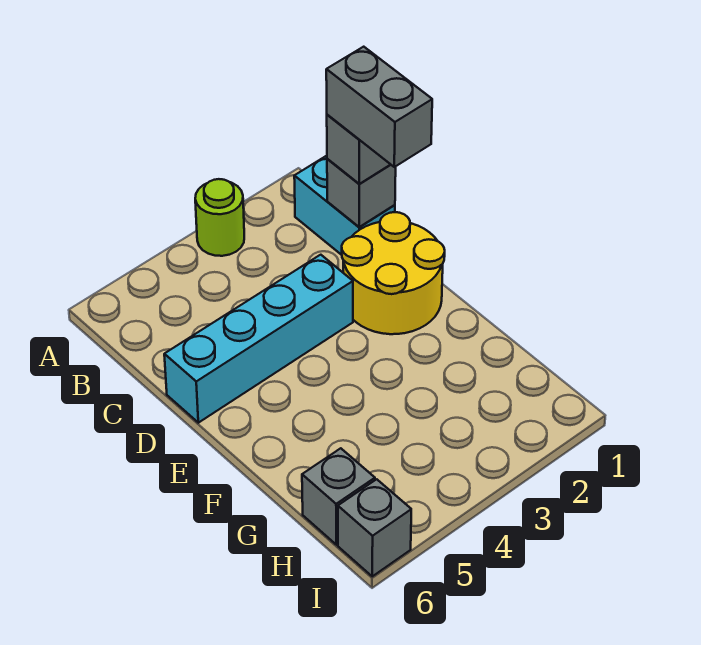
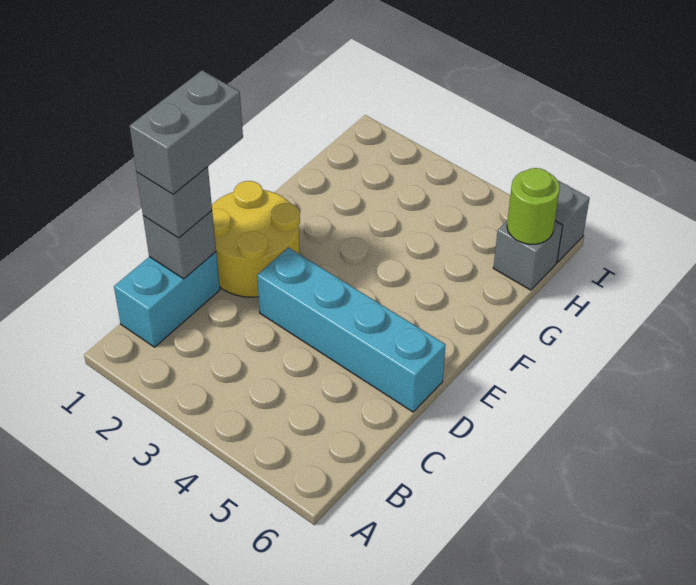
lime round brick A3 level 1 -> lime round brick H6 level 2

